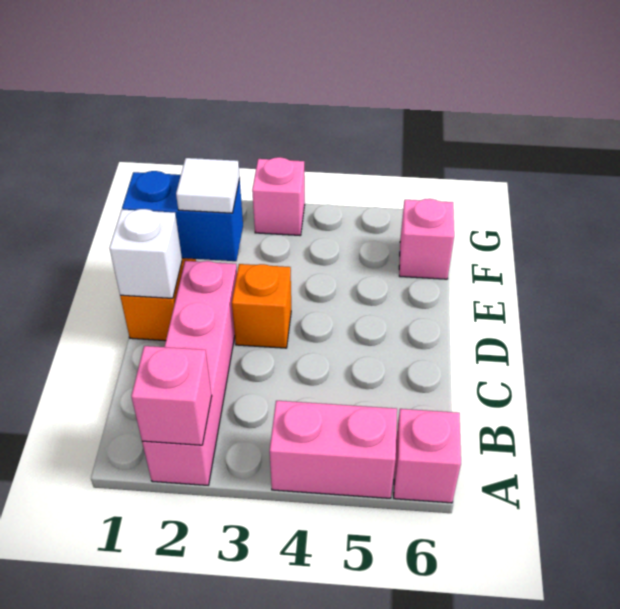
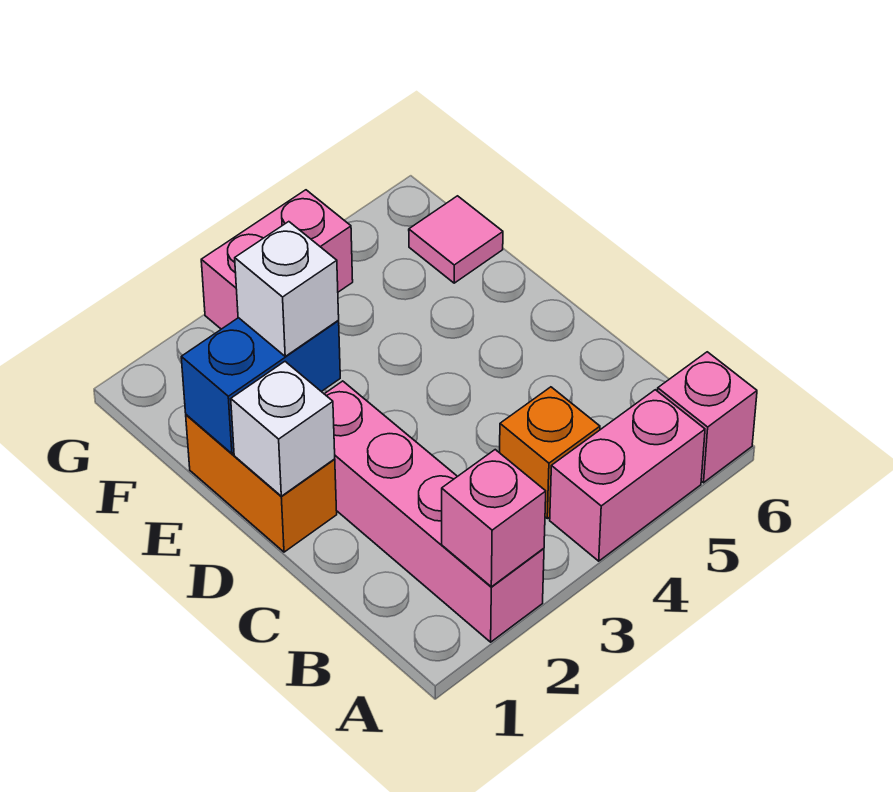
orange brick D3 level 1 -> orange brick B4 level 1
white tile E2 level 3 -> white brick E2 level 3
pink brick F6 level 1 -> pink tile F6 level 1
pink brick G3 level 1 -> pink brick G3:G4 level 1

